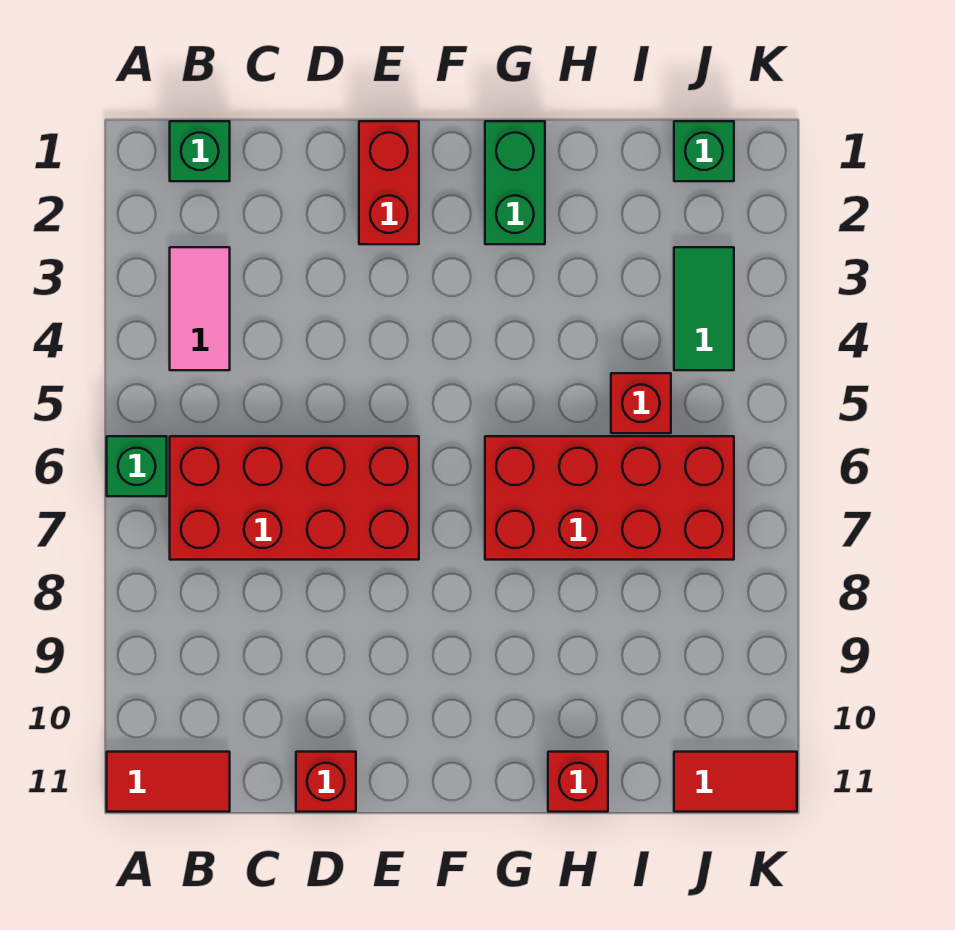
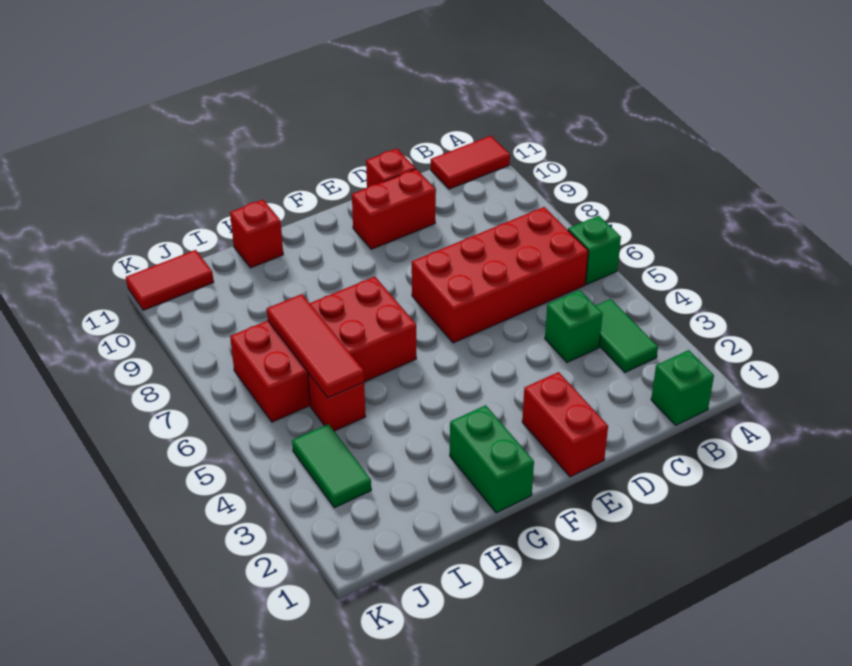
pink tile B3:B4 level 1 -> green tile B3:B4 level 1
none -> red brick D10:E10 level 1
none -> red tile I5:I7 level 2
green brick J1 level 1 -> green brick C4 level 1

